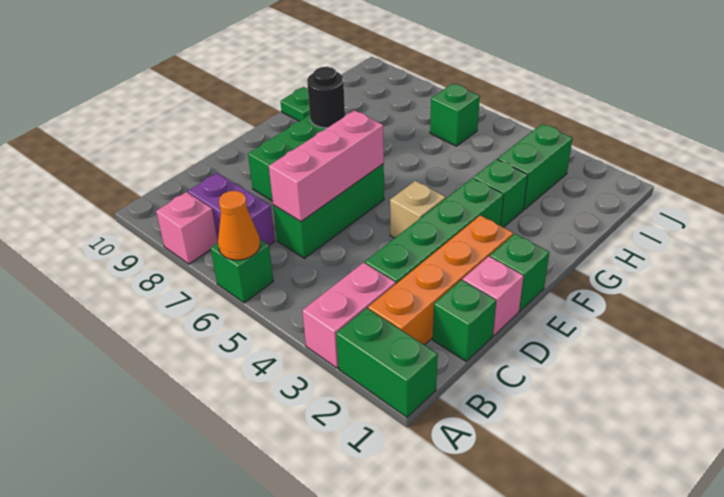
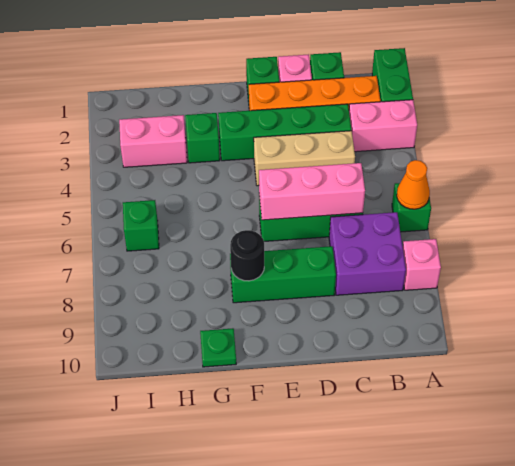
purple brick B7:B8 level 1 -> purple brick B7:C8 level 1
tan brick E4 level 1 -> tan brick C4:E4 level 1
green brick H3:I3 level 1 -> pink brick H3:I3 level 1

